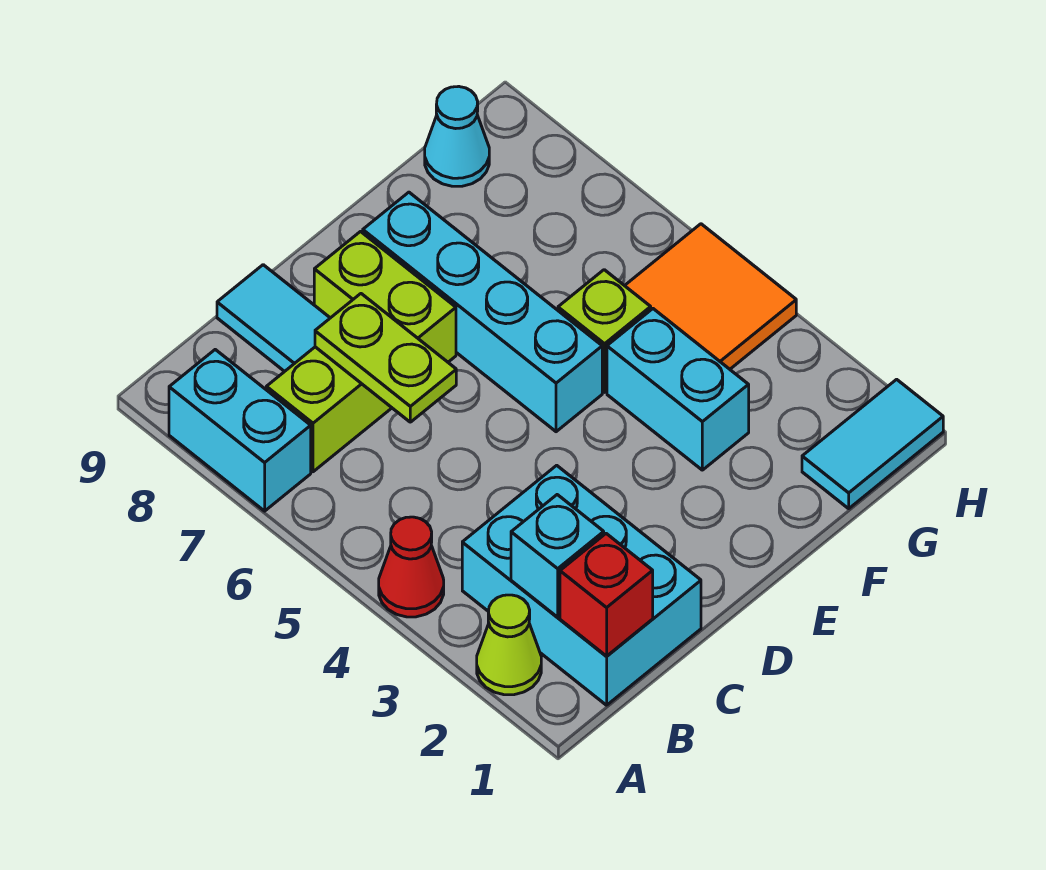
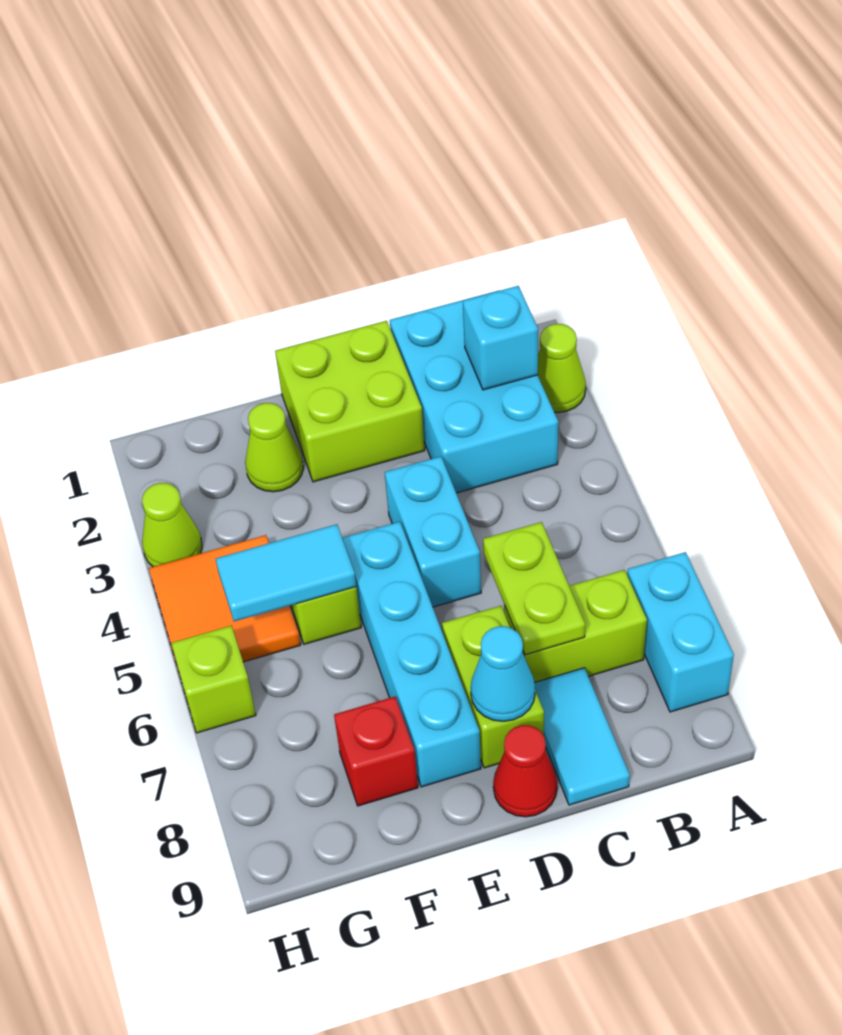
red cone A4 level 1 -> red cone D9 level 1
red brick B1 level 2 -> red brick F8 level 1
none -> lime brick D1:E2 level 1
none -> lime cone F2 level 1
cyan brick F3:F4 level 1 -> cyan brick D4:D5 level 1
cyan tile G1:H1 level 1 -> cyan tile F5:G5 level 2
cyan cone G9 level 1 -> cyan cone D8 level 2
none -> lime cone H3 level 1
none -> lime brick H6 level 1

